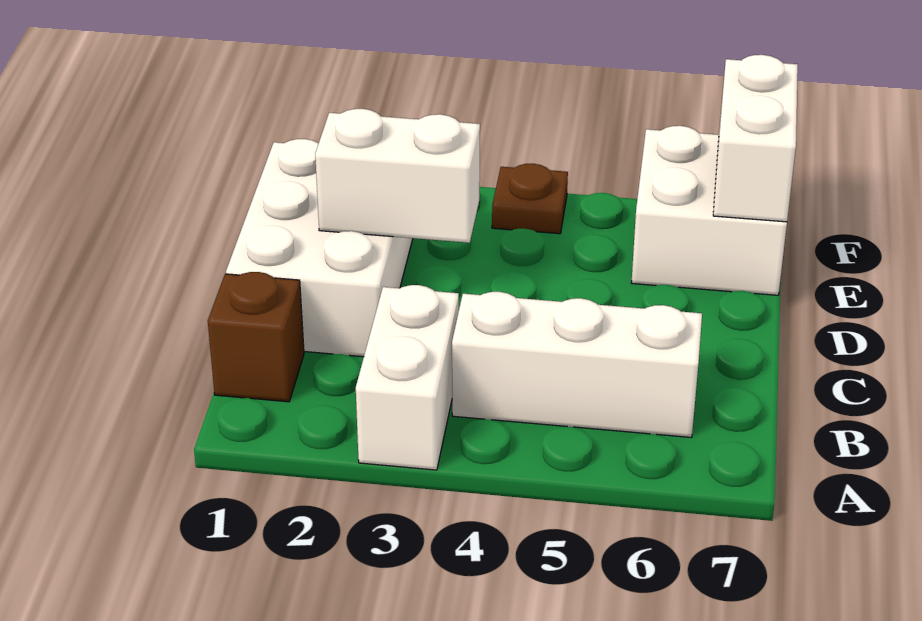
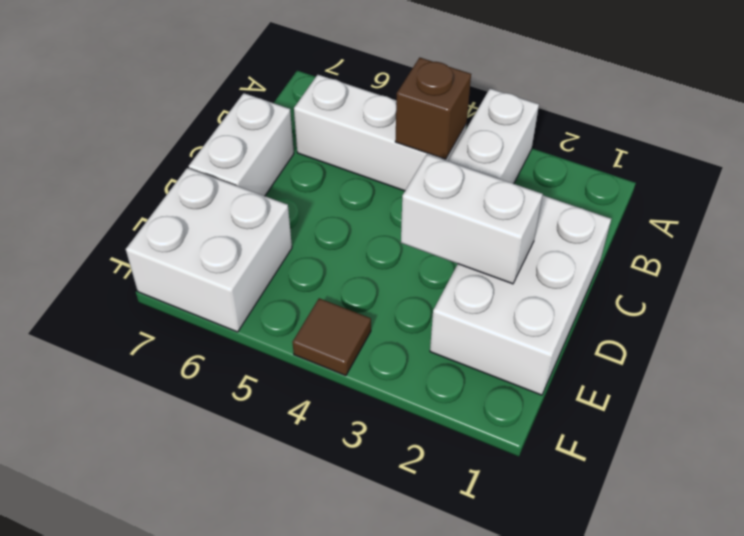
brown brick B1 level 1 -> brown brick B4 level 2
white brick E7:F7 level 2 -> white brick C7:D7 level 1
brown plate F4 level 1 -> brown tile F4 level 1

